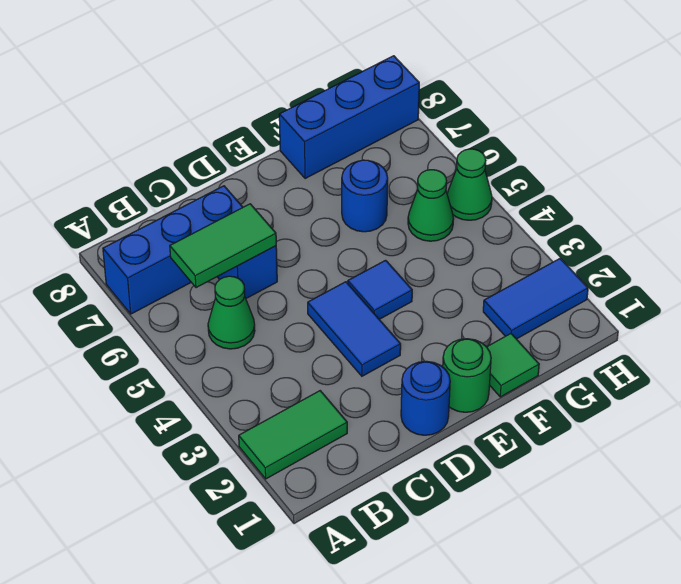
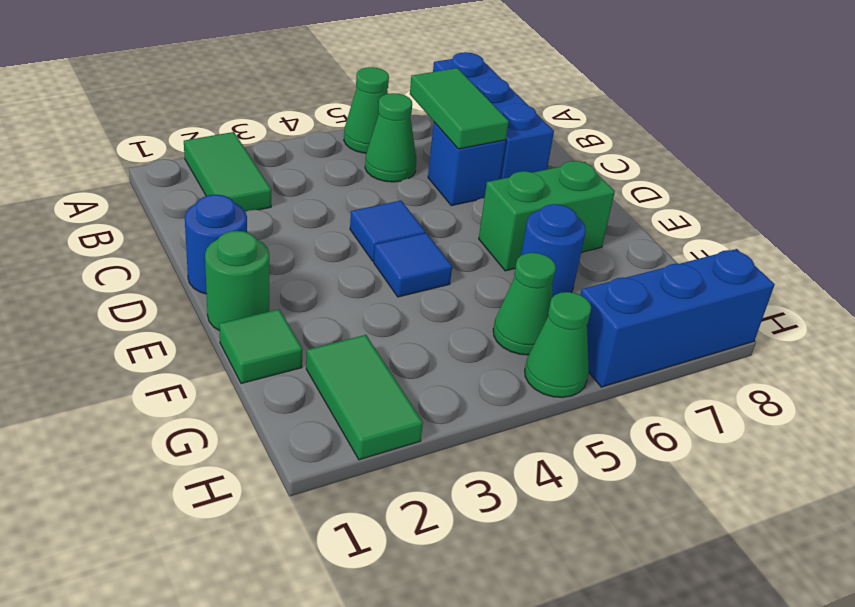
none -> green cone A5 level 1
blue tile D3:D4 level 1 -> blue tile D4 level 1
none -> green brick E6:E7 level 1
blue brick F8:H8 level 1 -> blue brick H6:H8 level 1
blue tile G2:H2 level 1 -> green tile G2:H2 level 1

